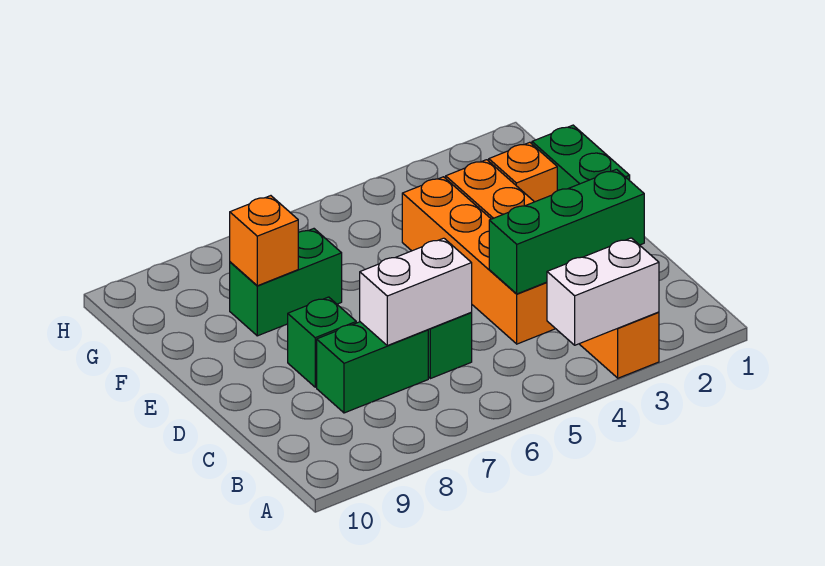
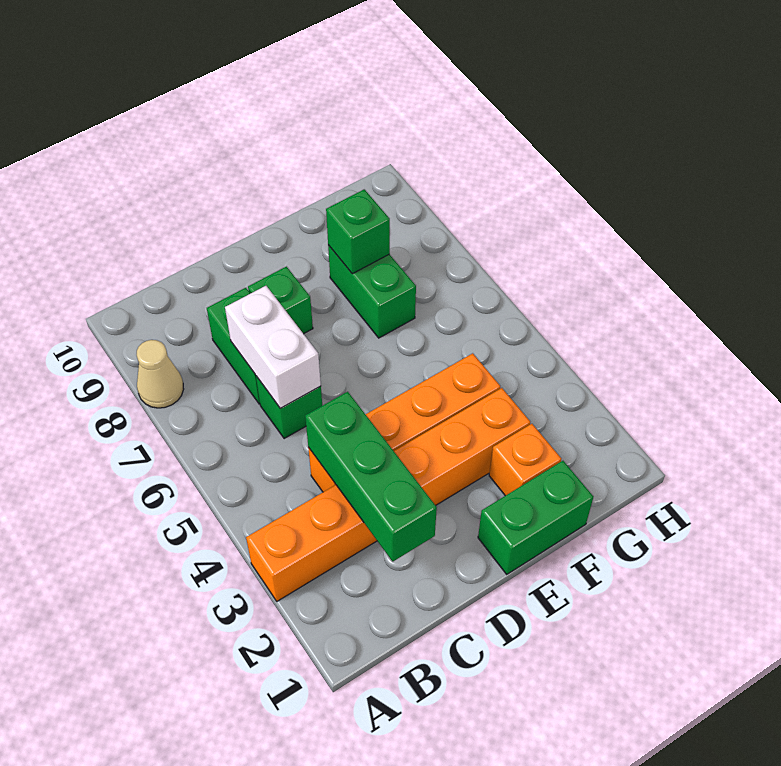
white brick A3:A4 level 2 -> none
none -> tan cone A8 level 1
orange brick F8 level 2 -> green brick F8 level 2

